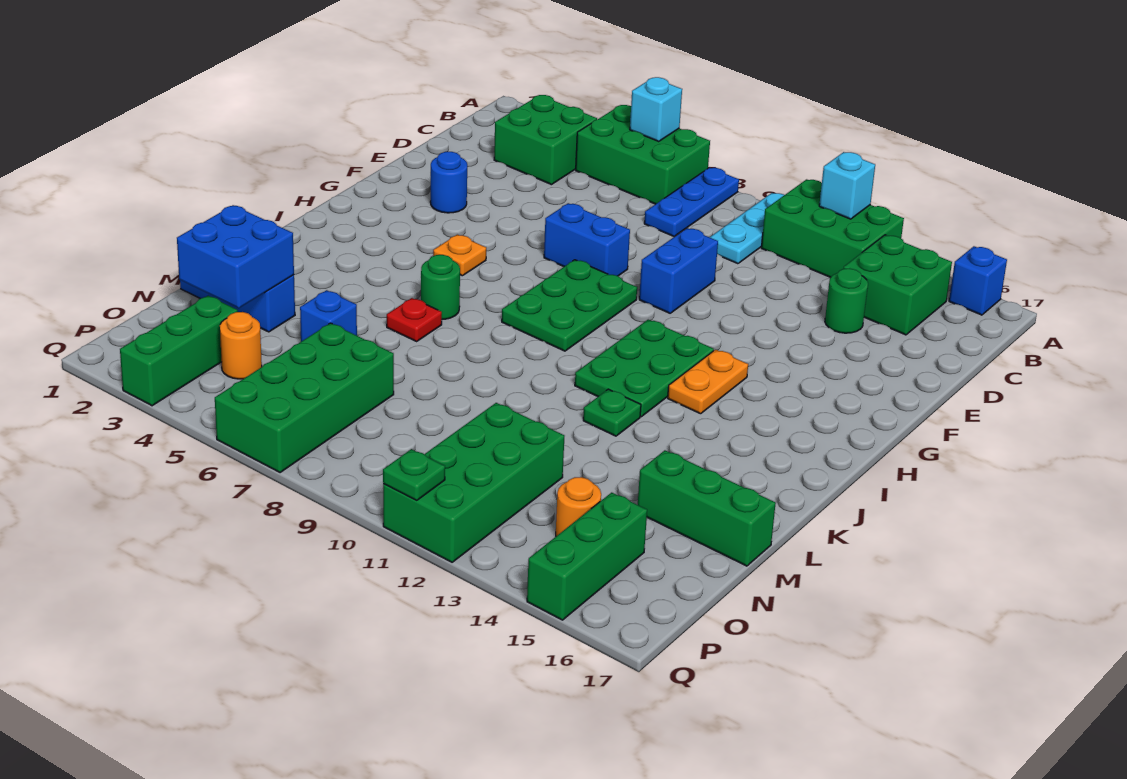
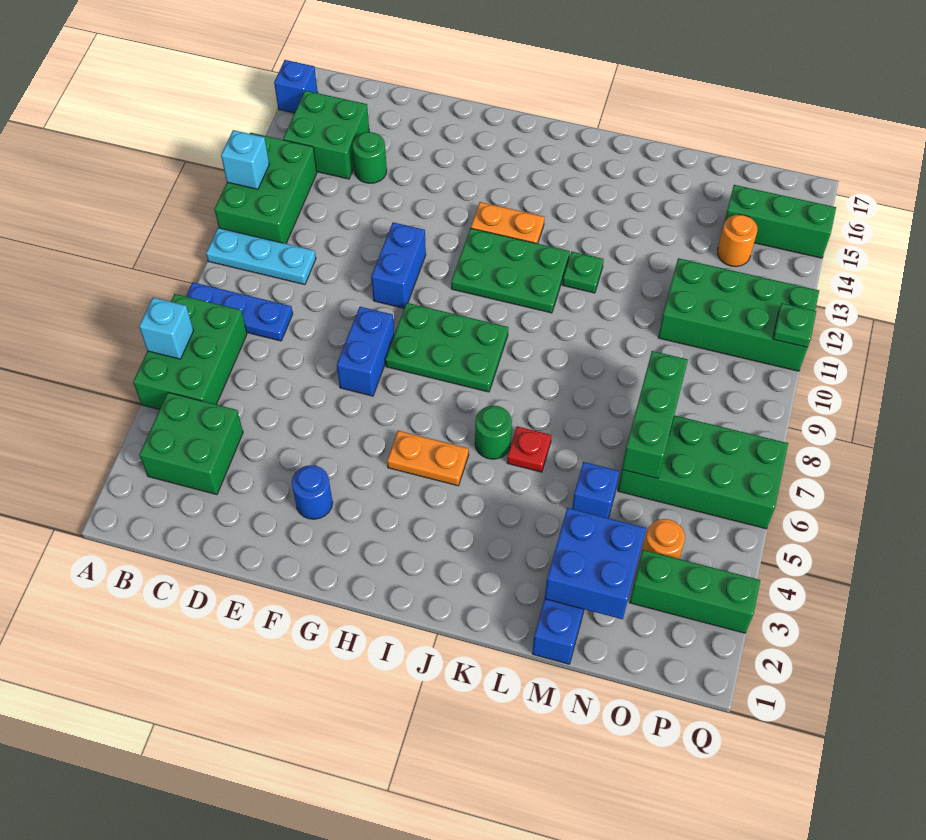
blue brick E10:F10 level 1 -> blue brick F10:F11 level 1
orange plate H5 level 1 -> orange plate H5:I5 level 1
green brick M15:M17 level 1 -> green brick N6:N8 level 2

